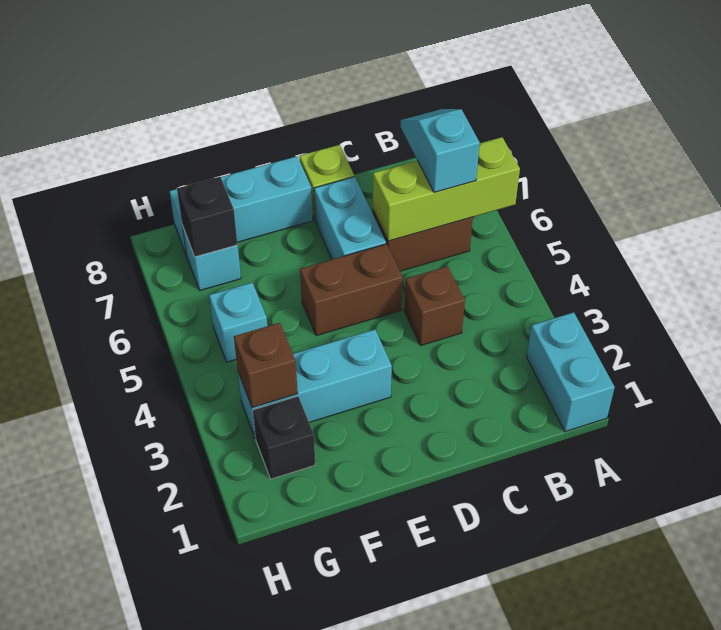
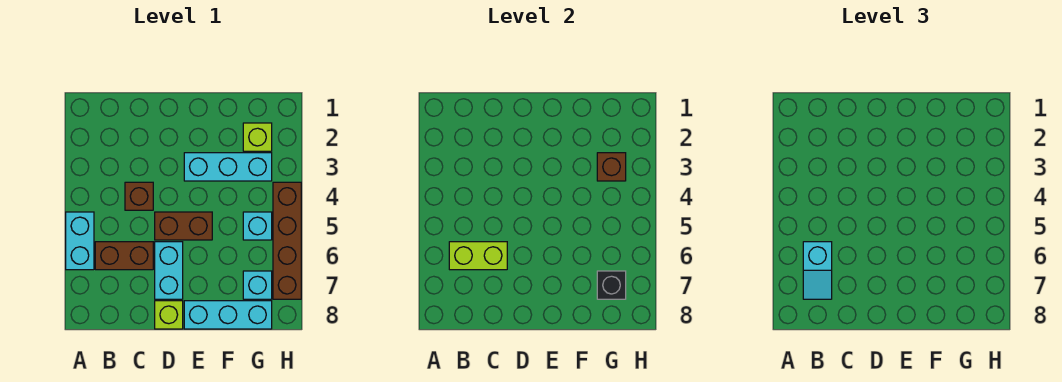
cyan brick A1:A2 level 1 -> cyan brick A5:A6 level 1
lime brick A6:C6 level 2 -> lime brick B6:C6 level 2
black brick G2 level 1 -> lime brick G2 level 1
none -> brown brick H4:H7 level 1

